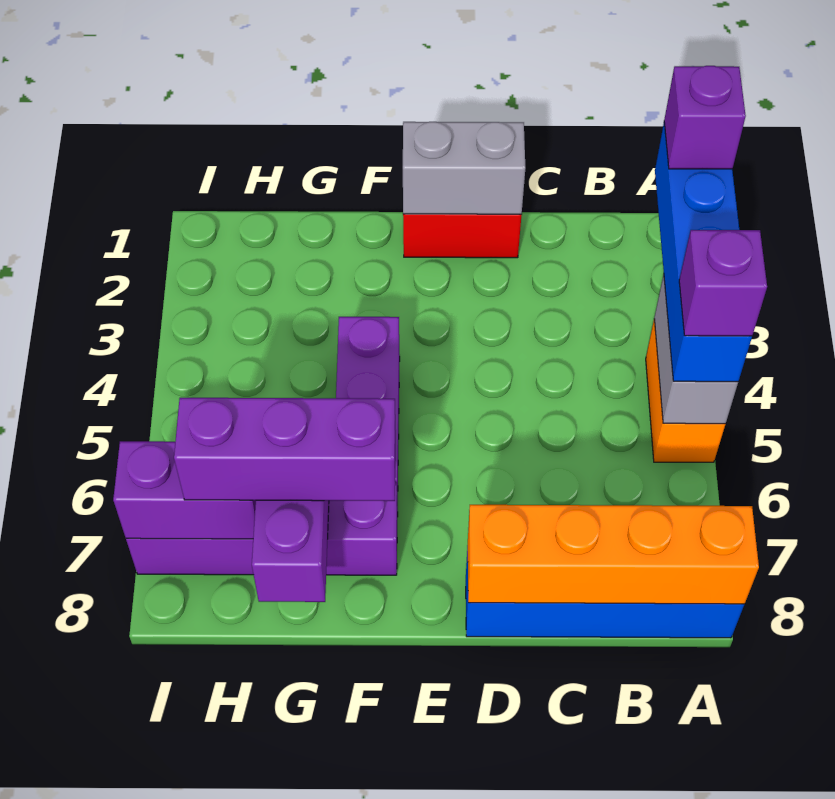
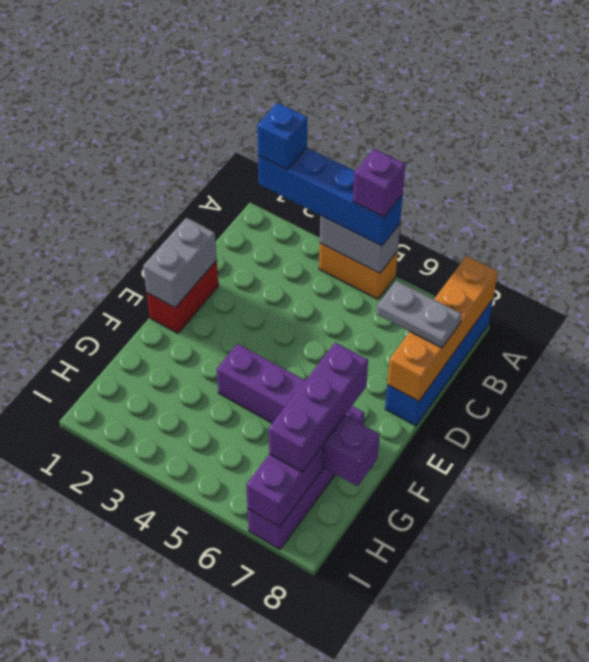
purple brick A2 level 4 -> blue brick A2 level 4
none -> grey plate C7:C8 level 3

